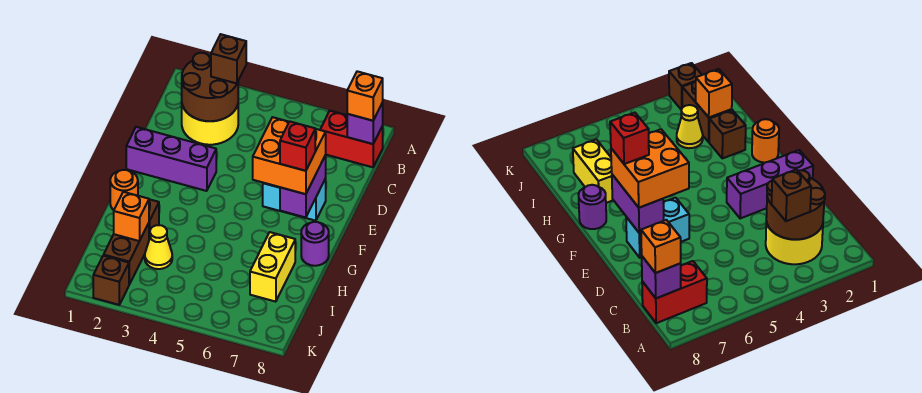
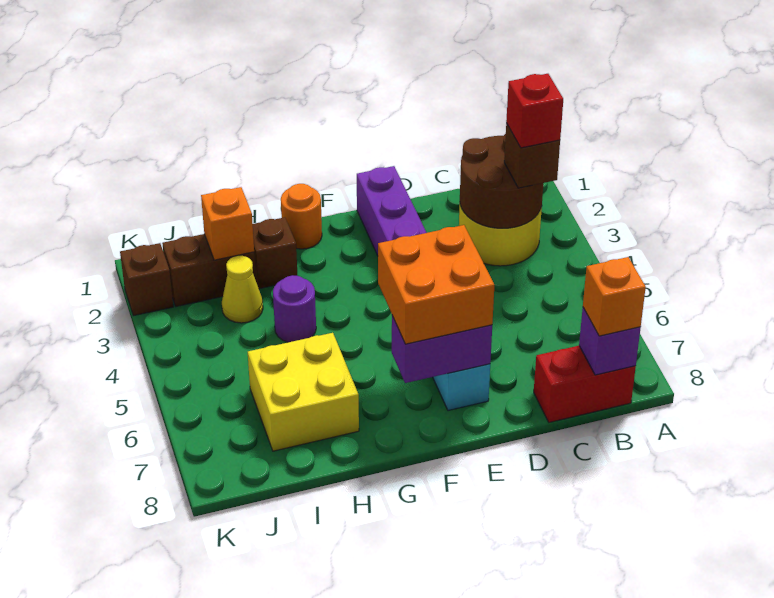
red brick B7:B8 level 1 -> red brick B8:C8 level 1
red brick F7 level 4 -> red brick B3 level 4
purple round brick G8 level 1 -> purple round brick H4 level 1
yellow brick H7:I7 level 1 -> yellow brick H6:I7 level 1

